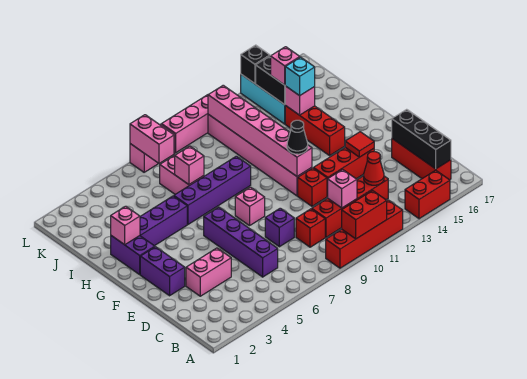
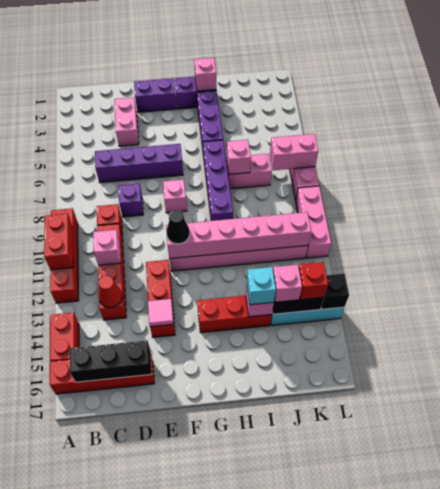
red brick B16:D16 level 1 -> red brick A16:D16 level 1
red brick E11 level 1 -> red brick K14 level 3
red tile E14 level 2 -> pink tile E14 level 2

